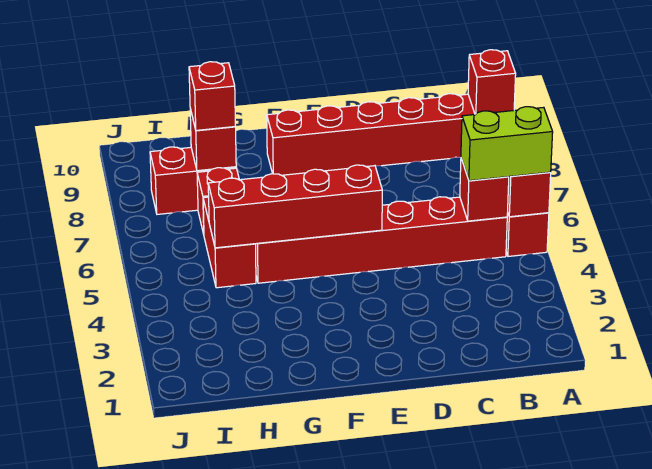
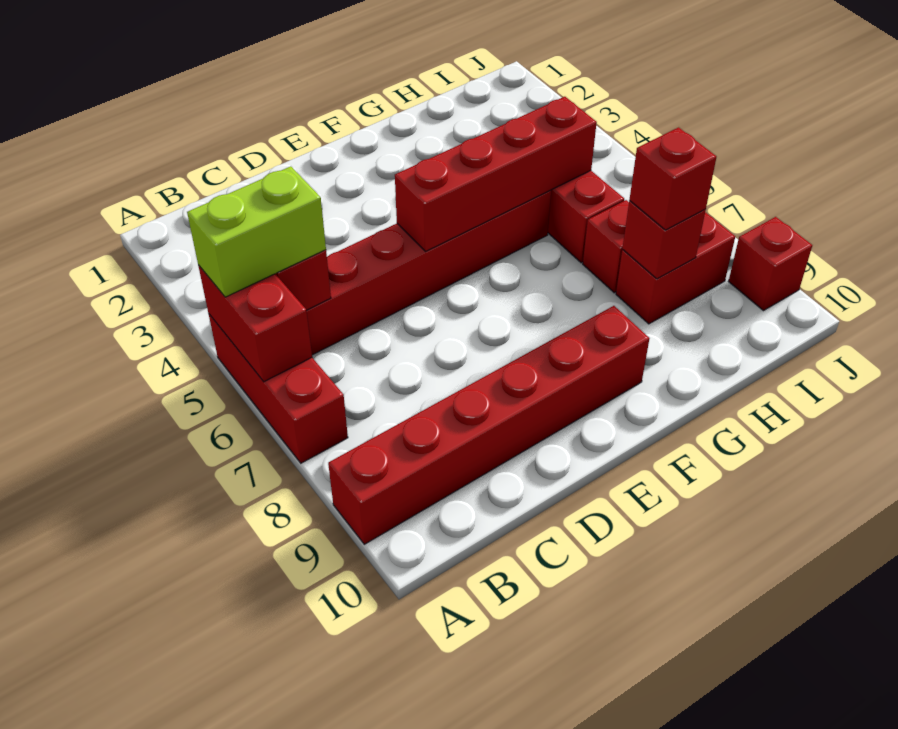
red brick A9 level 2 -> red brick J9 level 1

